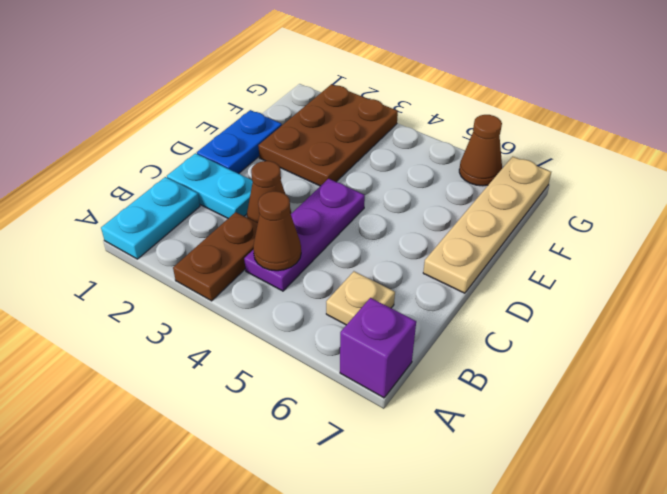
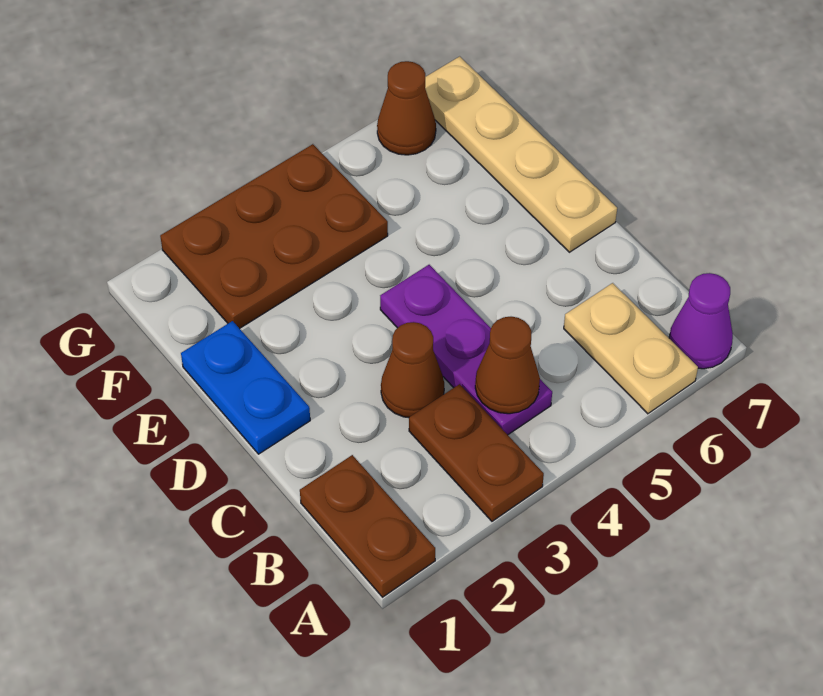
cyan plate A1:B1 level 1 -> brown plate A1:B1 level 1
purple brick A7 level 1 -> purple cone A7 level 1
tan plate B6 level 1 -> tan plate A6:B6 level 1
cyan plate C1:C2 level 1 -> none
brown plate E2:G3 level 1 -> brown plate F2:G4 level 1

